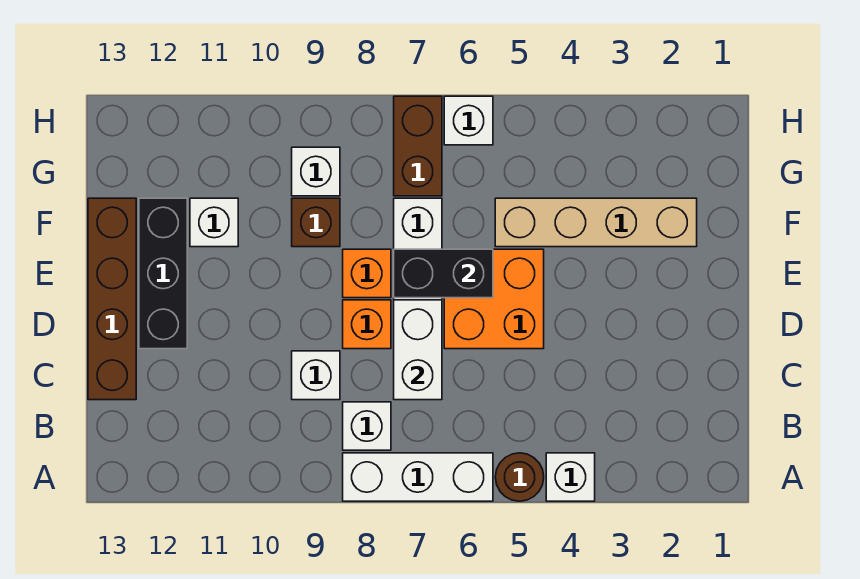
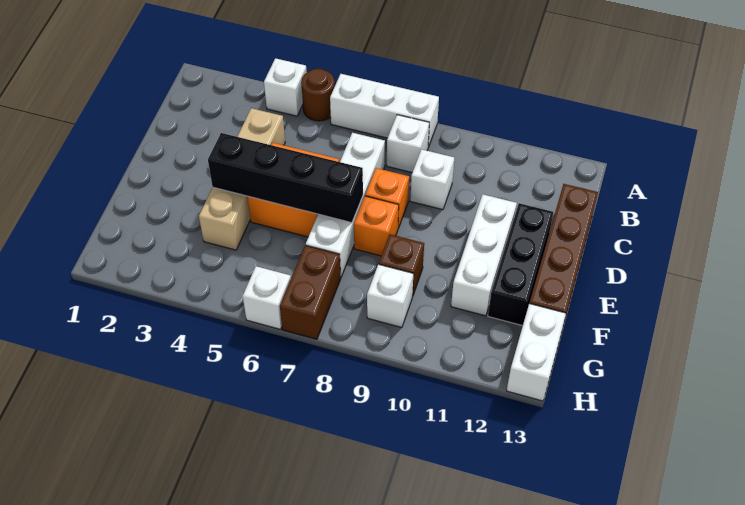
white brick C7:D7 level 2 -> white brick G13:H13 level 1
black brick E6:E7 level 2 -> black brick E4:E7 level 2
tan brick F2:F5 level 1 -> tan brick C4:F4 level 1
white brick F11 level 1 -> white brick D11:F11 level 1

